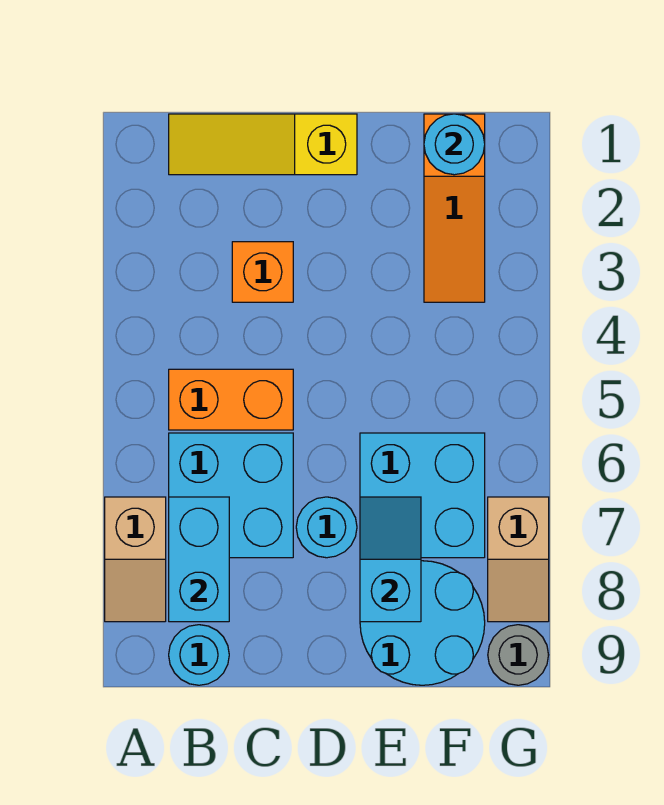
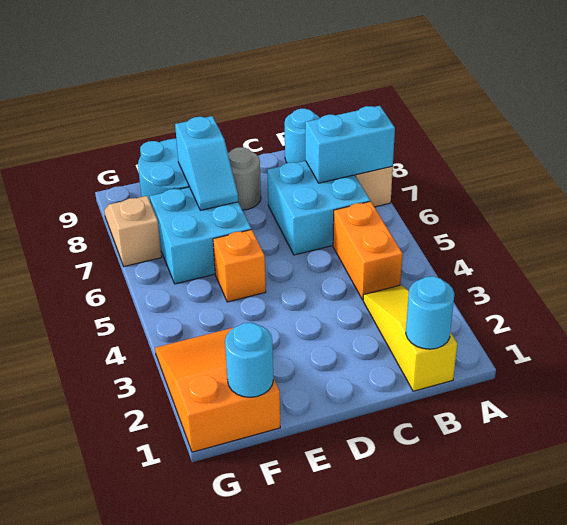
yellow slope B1:D1 level 1 top D -> yellow slope B1:B3 level 1 top 1
orange brick B5:C5 level 1 -> orange brick B4:B5 level 1
cyan brick B7:B8 level 2 -> cyan brick A7:B7 level 2
orange brick C3 level 1 -> orange brick E5 level 1
cyan round brick D7 level 1 -> cyan round brick B1 level 2
orange slope F1:F3 level 1 top 1 -> orange slope F1:G3 level 1 top 1
grey round brick G9 level 1 -> grey round brick D8 level 1

